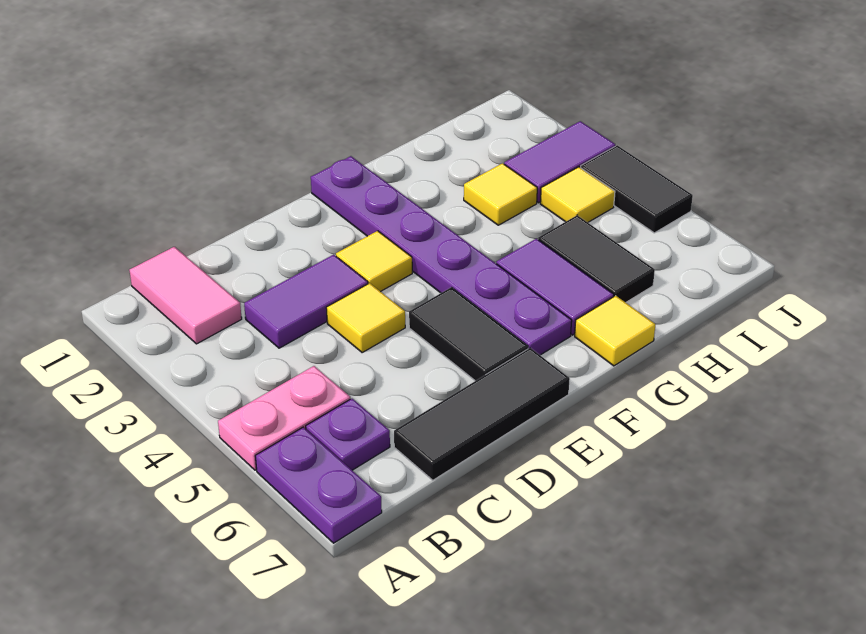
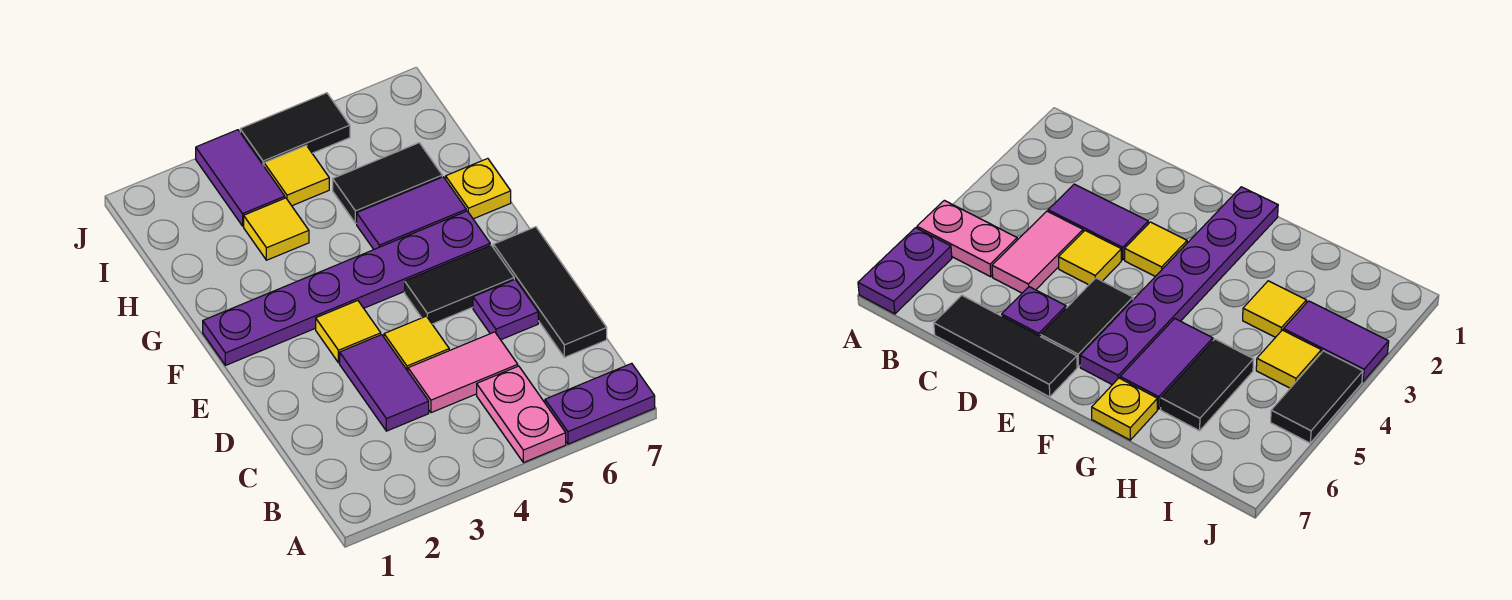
pink tile B1:B2 level 1 -> pink tile C4:C5 level 1
purple plate B6 level 1 -> purple plate D6 level 1
yellow tile G7 level 1 -> yellow plate G7 level 1

